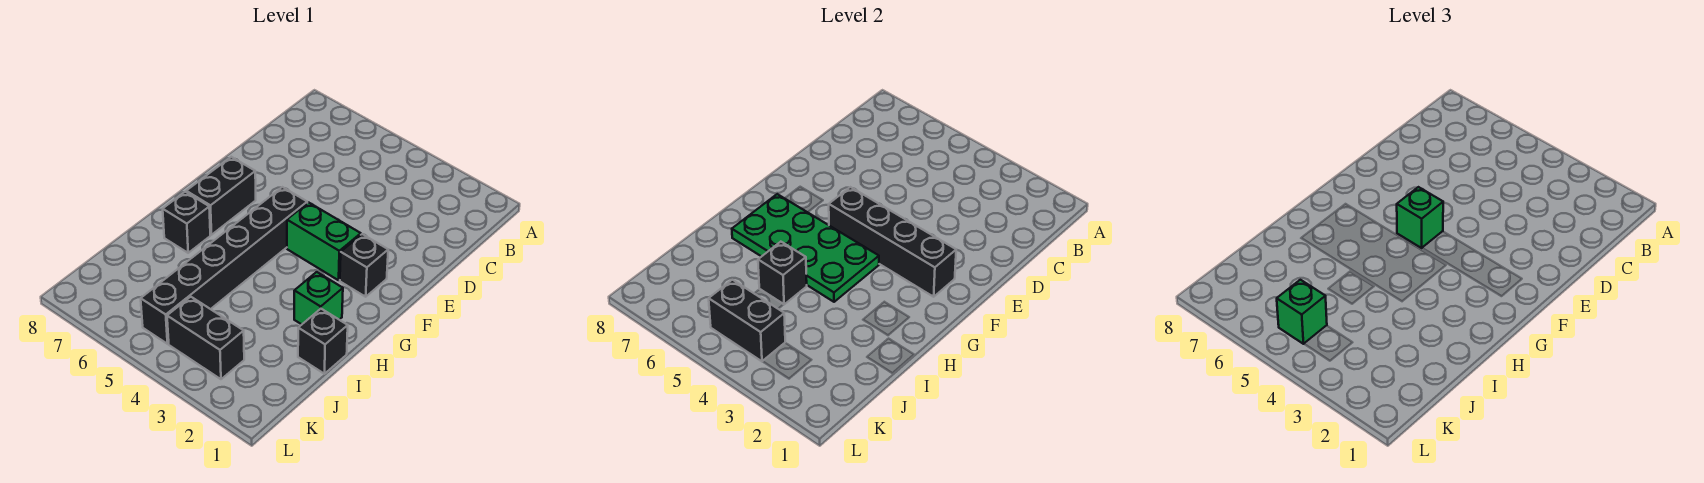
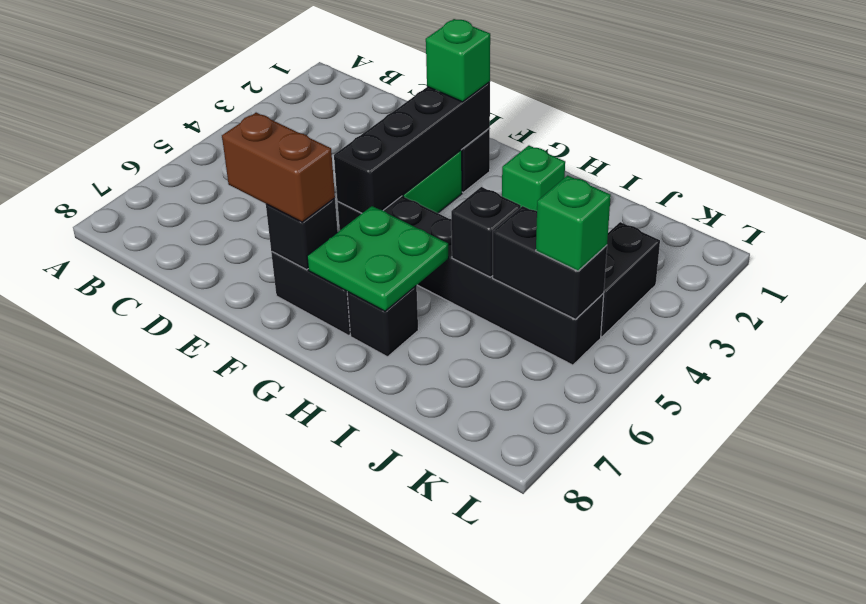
none -> brown brick E7:F7 level 3
green brick F5 level 3 -> green brick F2 level 3
green plate G4:H7 level 2 -> green plate G6:H7 level 2
black brick I1 level 1 -> black brick F7 level 2
black brick K4:K5 level 2 -> black brick J5:K5 level 2

